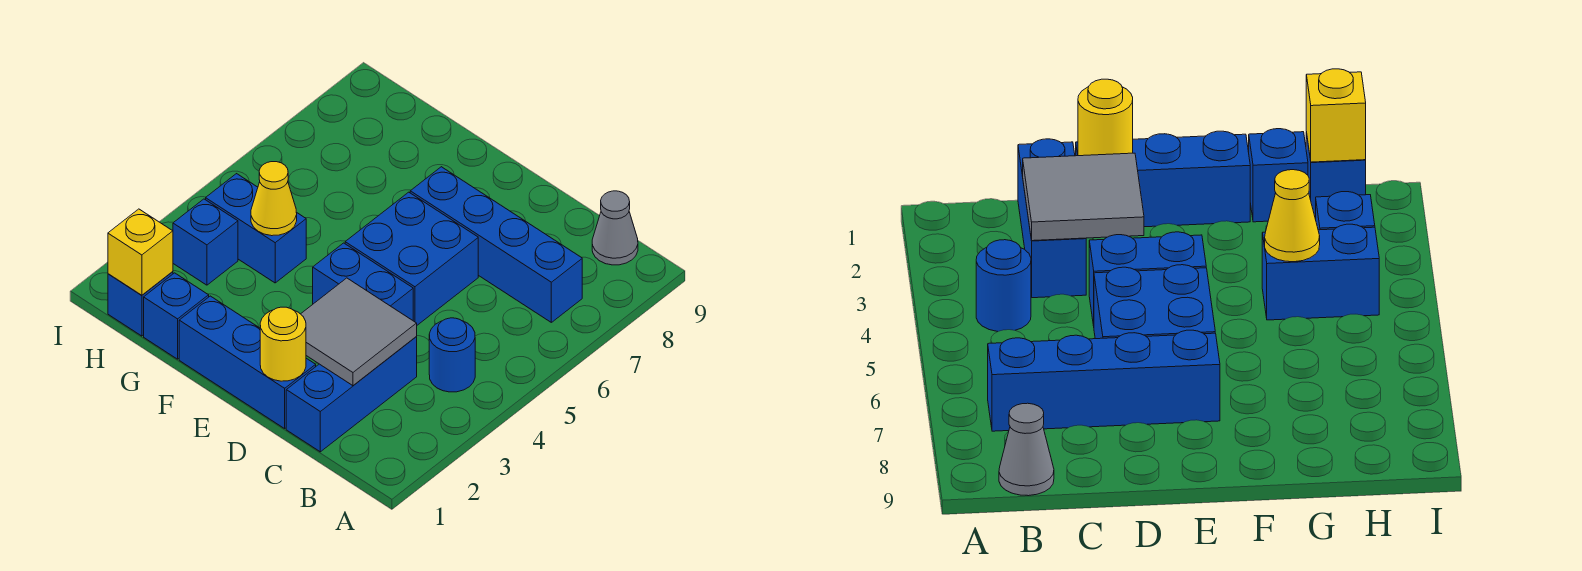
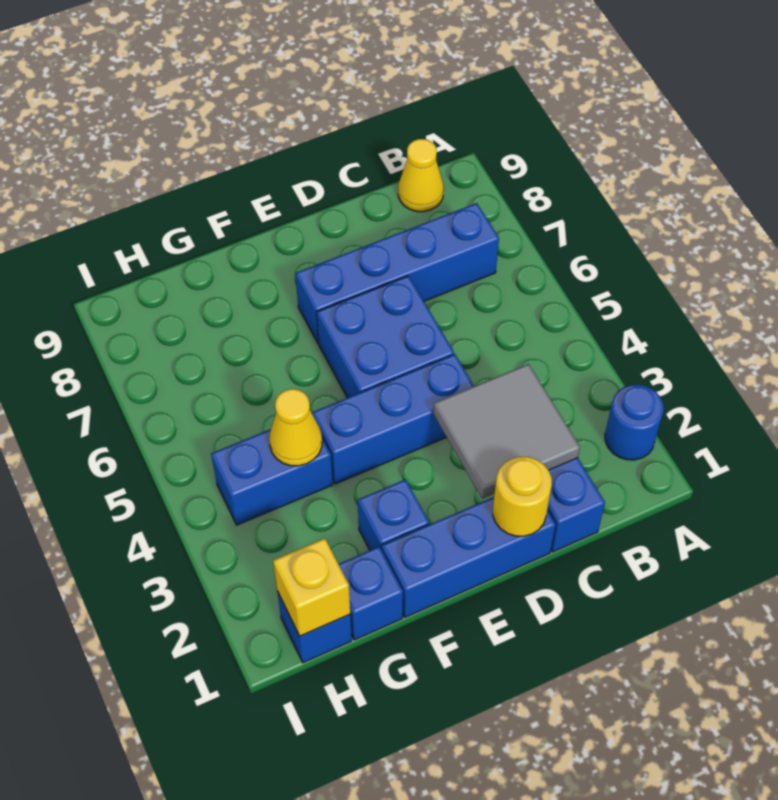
blue round brick B4 level 1 -> blue round brick A2 level 1
grey cone B9 level 1 -> yellow cone B9 level 1
blue brick D4:E4 level 1 -> blue brick D4:F4 level 1
blue brick H3 level 1 -> blue brick F2 level 1

